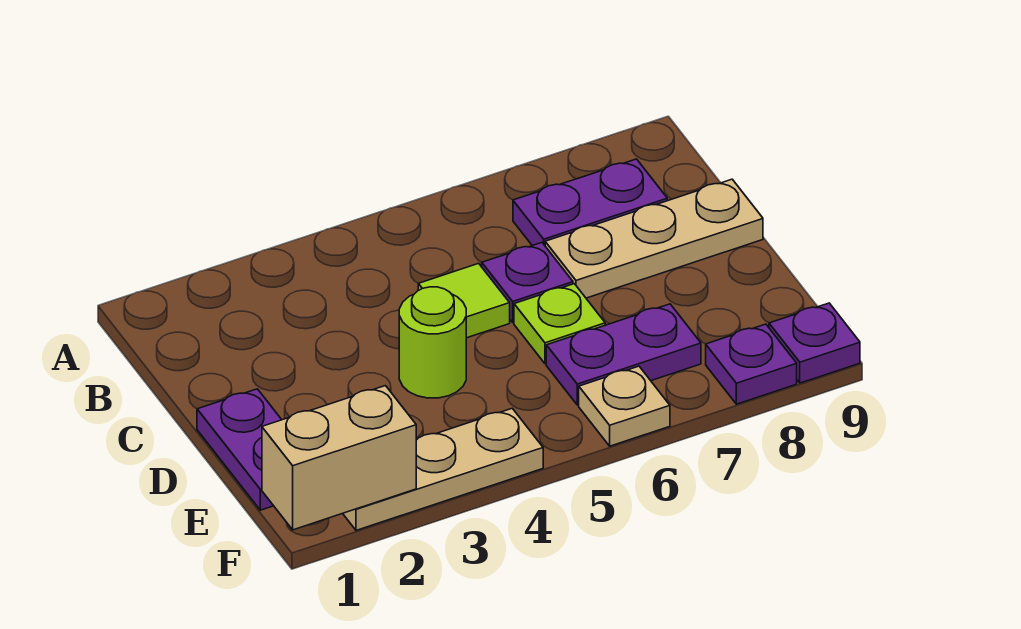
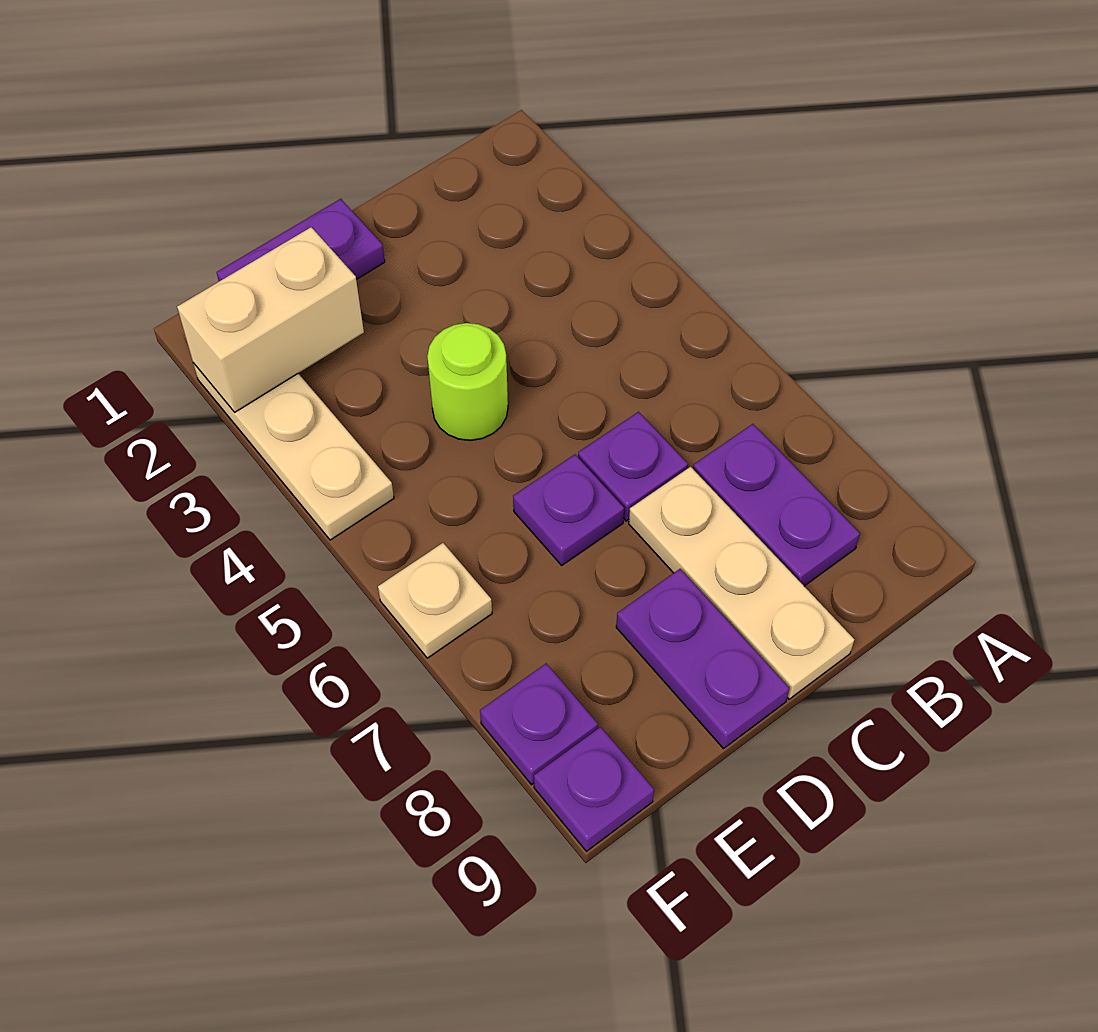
lime tile C5 level 1 -> none
lime plate D6 level 1 -> purple plate D6 level 1
purple plate E6:E7 level 1 -> purple plate D8:D9 level 1
tan brick F1:F2 level 2 -> tan brick E2:F2 level 2

